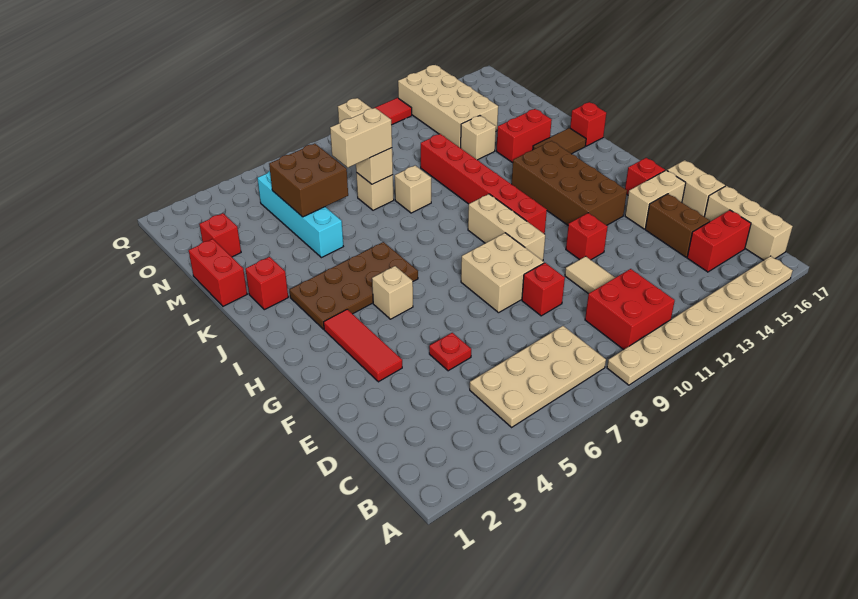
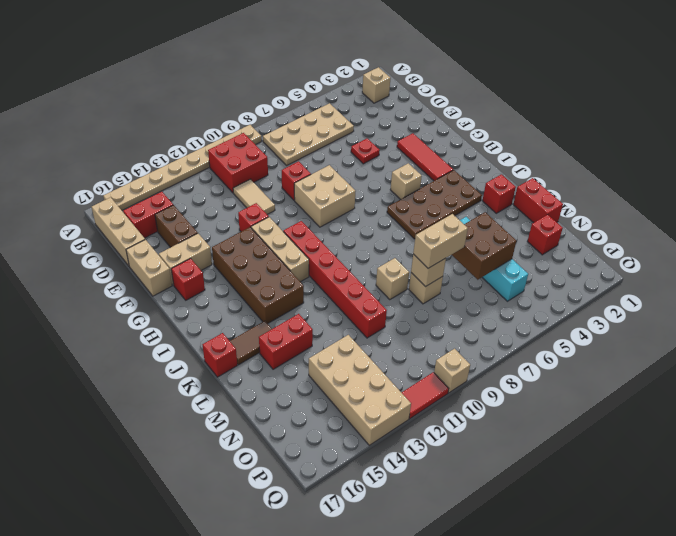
tan brick G10:I10 level 1 -> tan brick G12:I12 level 1
tan brick M13 level 1 -> tan brick B2 level 1

